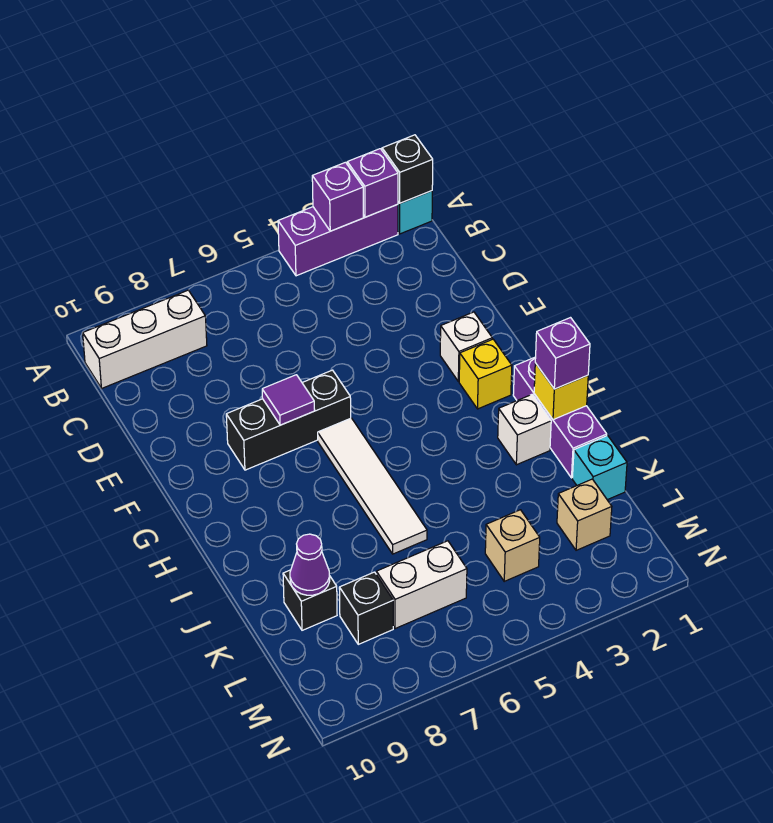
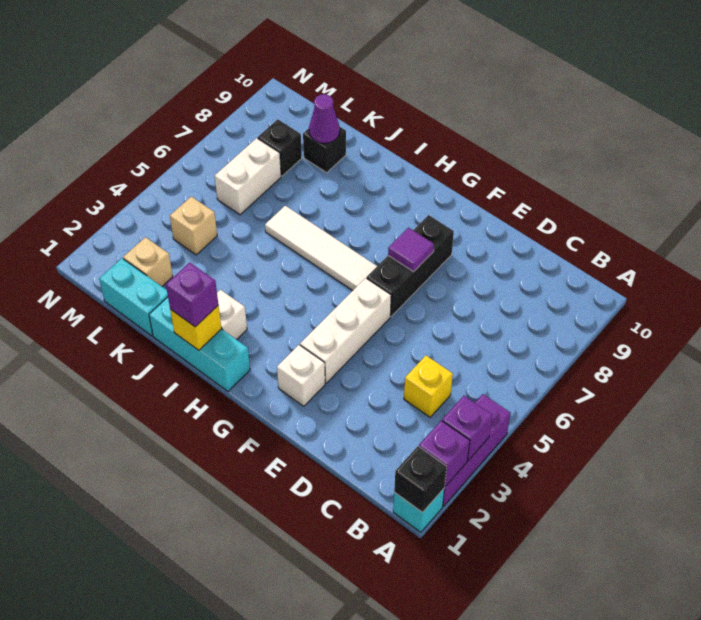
white brick B8:B10 level 1 -> white brick F3:F5 level 1
yellow brick G2 level 1 -> yellow brick C4 level 1
purple brick H1:J1 level 1 -> cyan brick H1:J1 level 1
cyan brick K1 level 1 -> cyan brick K1:L1 level 1

